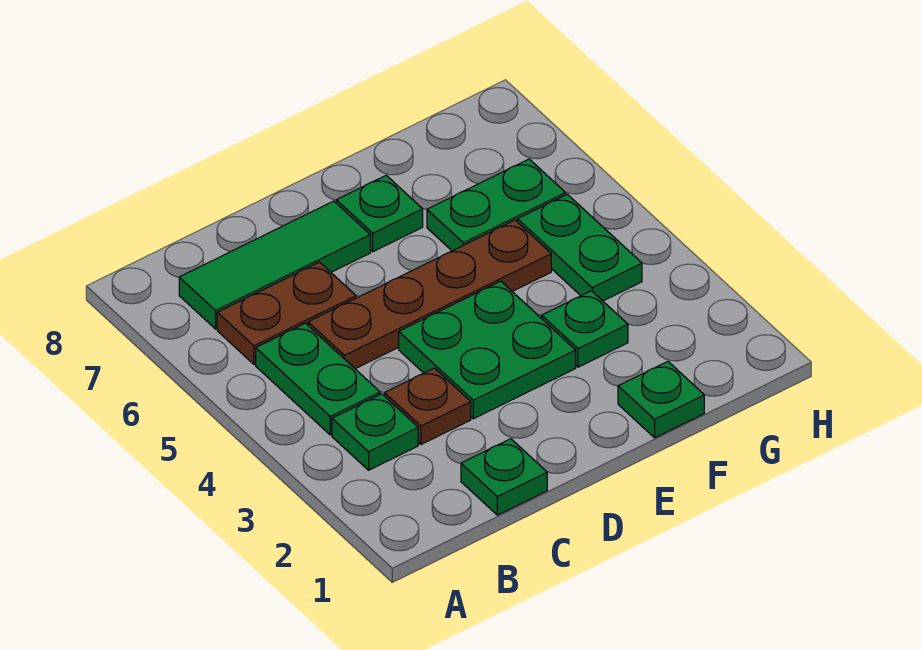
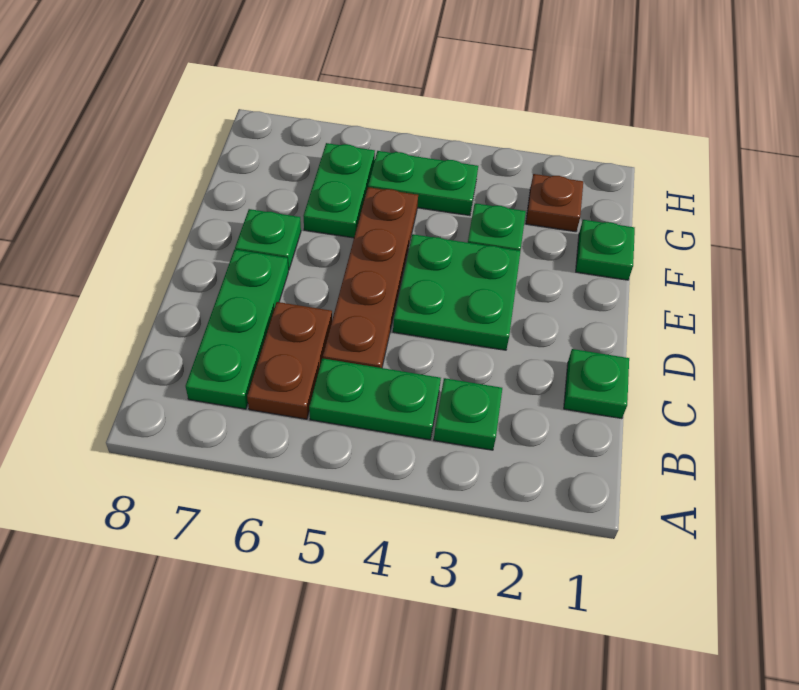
green tile B7:D7 level 1 -> green plate B7:D7 level 1
brown plate C3 level 1 -> brown plate G2 level 1

